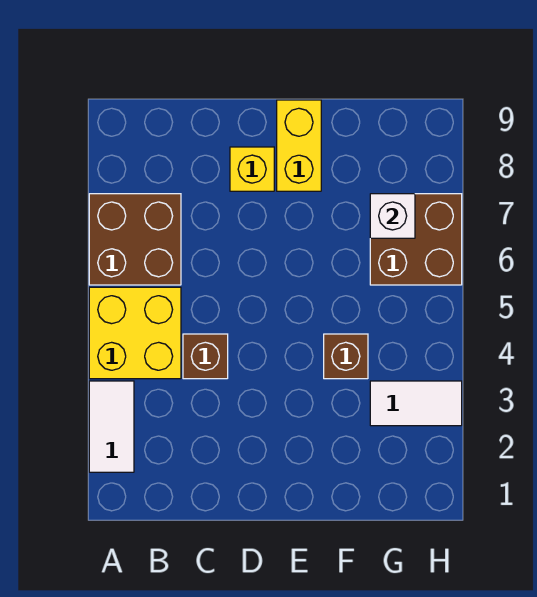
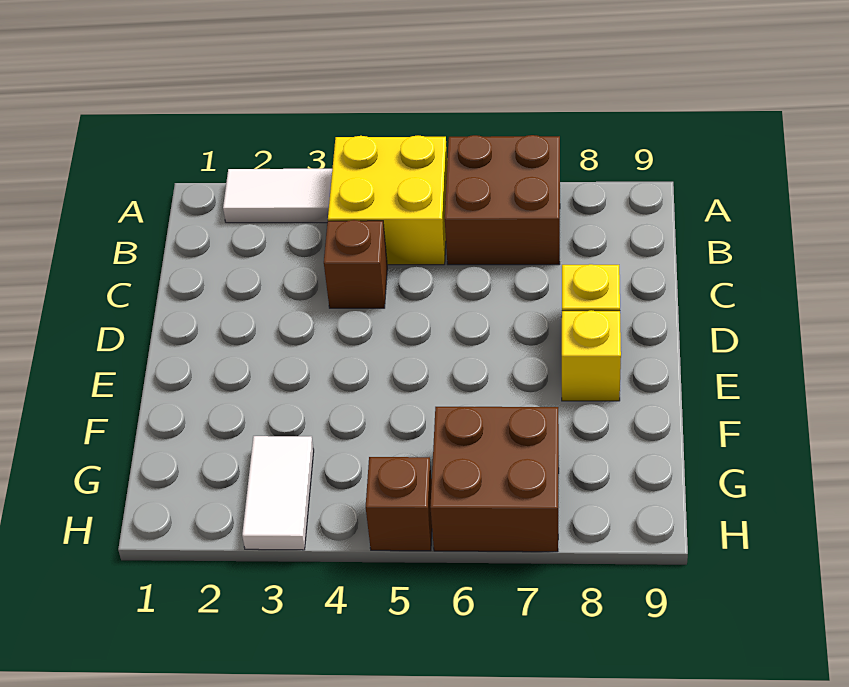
yellow brick E8:E9 level 1 -> yellow brick E8 level 1
brown brick F4 level 1 -> brown brick H5 level 1
white brick G7 level 2 -> none

